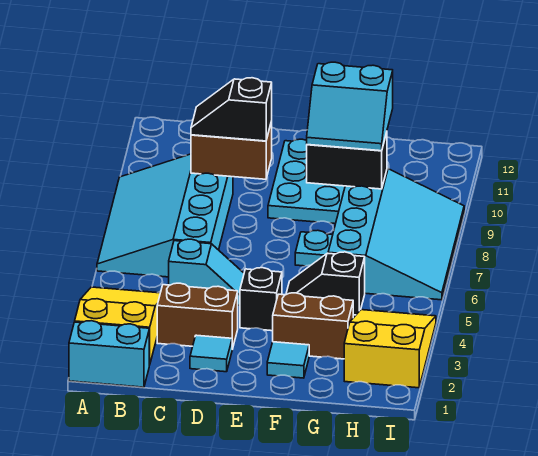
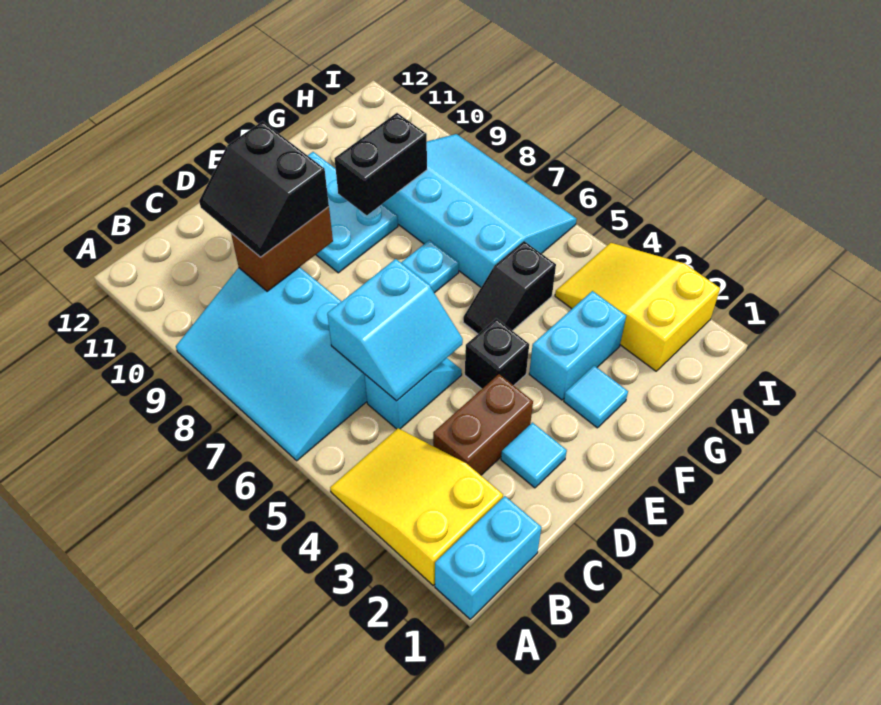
black slope C9:D9 level 3 top D -> black slope C9:D10 level 3 top D
brown brick F3:G3 level 1 -> cyan brick F3:G3 level 1
cyan slope F9:G10 level 3 top 10 -> cyan slope C5:D6 level 2 top 6

